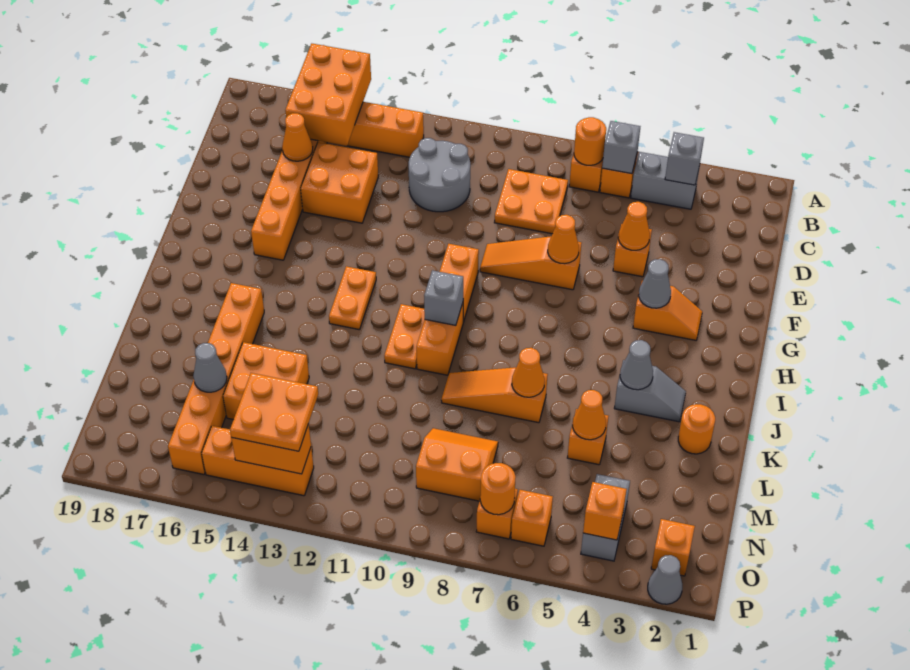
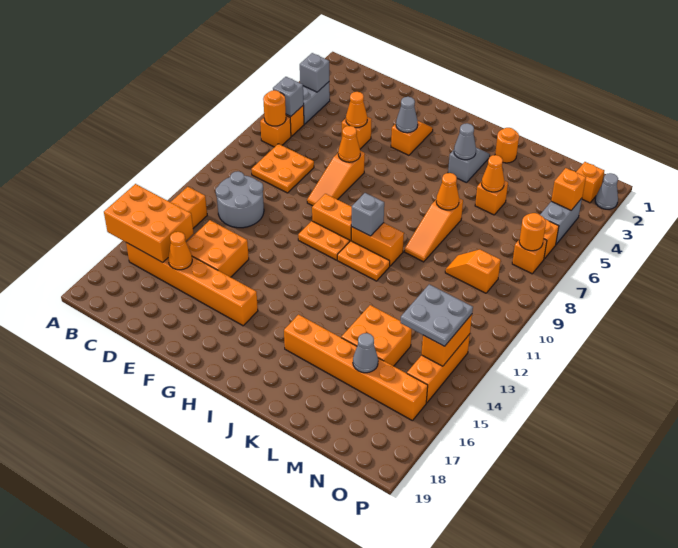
orange plate H13:I13 level 1 -> orange plate G11:H11 level 1
orange slope M8:N9 level 1 top N -> orange slope M9:N9 level 1 top N
grey brick N4:O4 level 1 -> grey brick O4:O5 level 1
orange plate N13:O14 level 3 -> grey plate N13:O14 level 3

